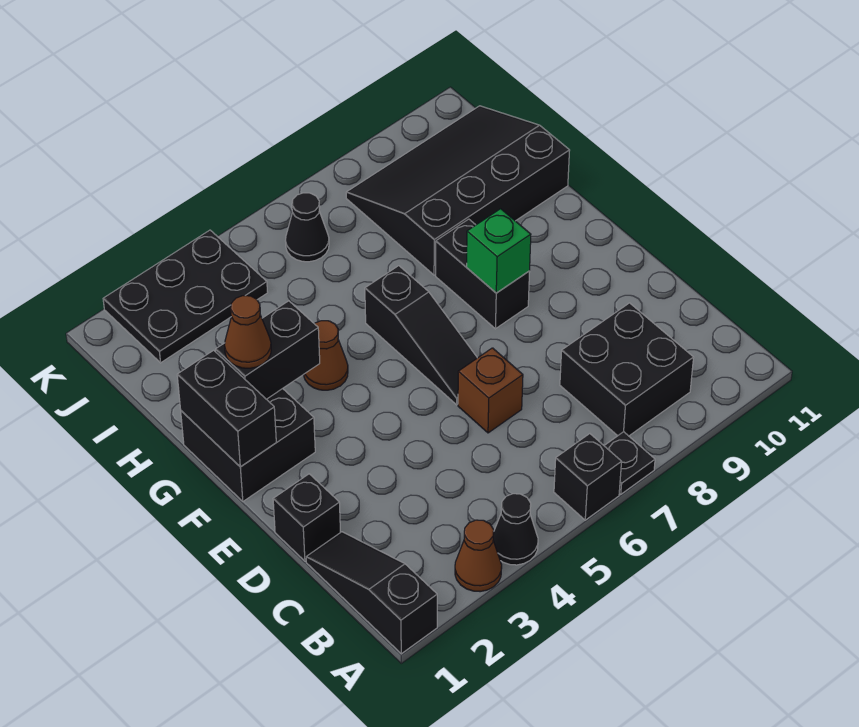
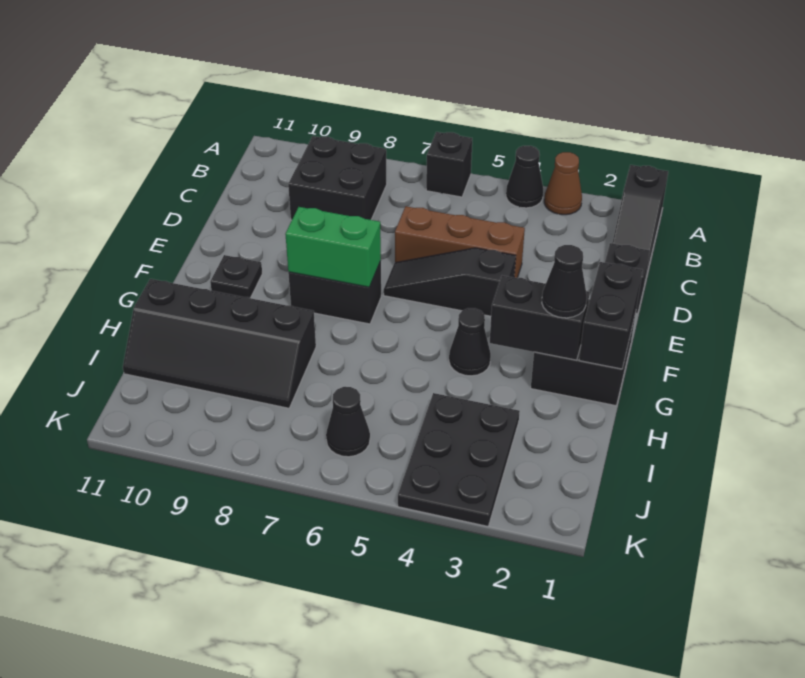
black plate A7 level 1 -> black plate F10 level 1
brown brick D6 level 1 -> brown brick D4:D6 level 1
black slope E6:G6 level 1 top G -> black slope E4:E6 level 1 top 4
black brick F8:G8 level 1 -> black brick F7:F8 level 1
green brick F8 level 2 -> green brick F7:F8 level 2
brown cone G2 level 3 -> black cone G2 level 3
brown cone G4 level 1 -> black cone G4 level 1
black slope H8:J11 level 1 top H -> black slope H8:I11 level 1 top H
black plate J2:K4 level 1 -> black plate I3:K4 level 1

